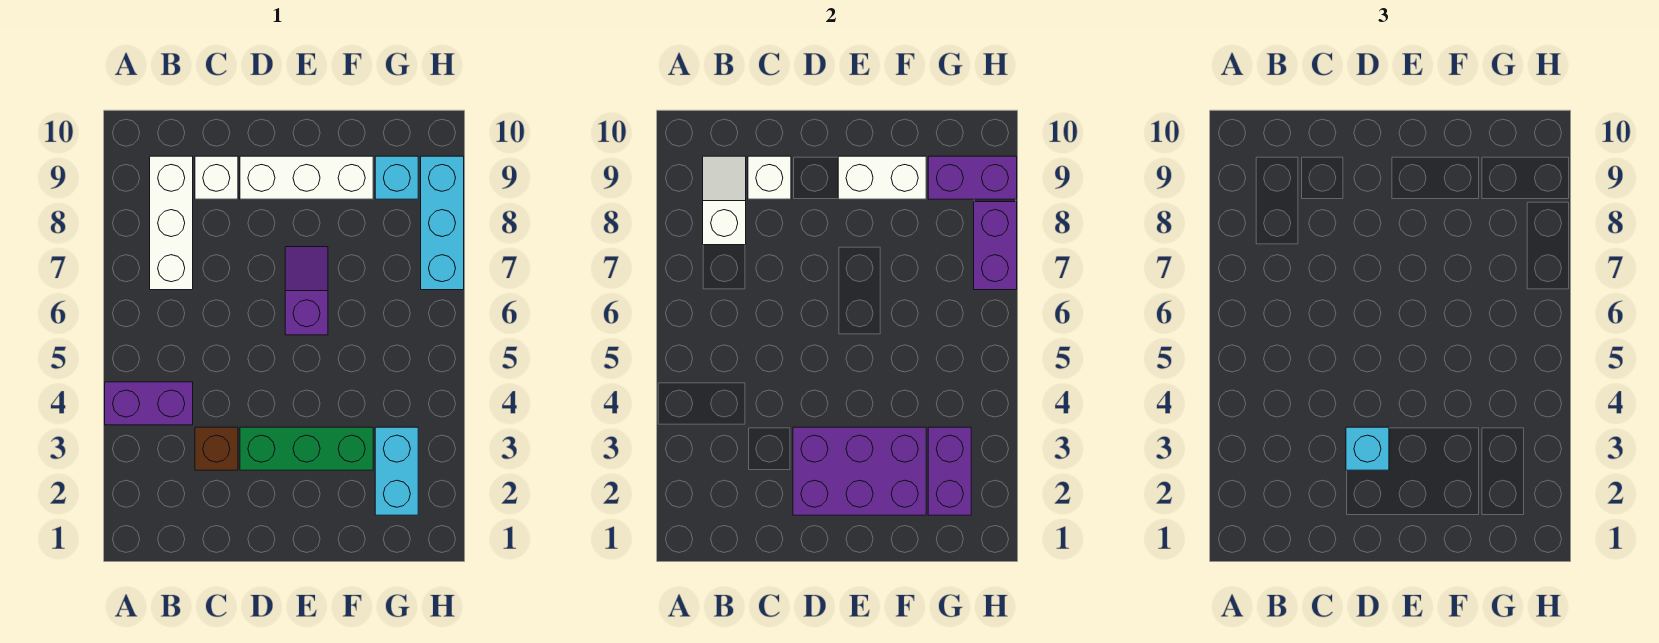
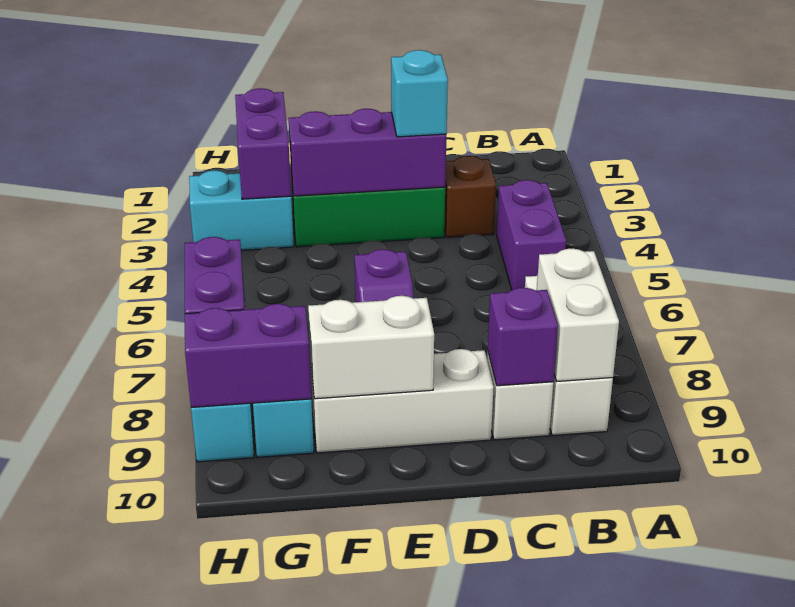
purple brick A4:B4 level 1 -> purple brick B4:B5 level 1
white slope B8:B9 level 2 top 8 -> white brick B8:B9 level 2
white brick C9 level 2 -> purple brick C9 level 2
purple brick D2:F3 level 2 -> purple brick D3:F3 level 2
cyan brick G2:G3 level 1 -> cyan brick G3:H3 level 1

